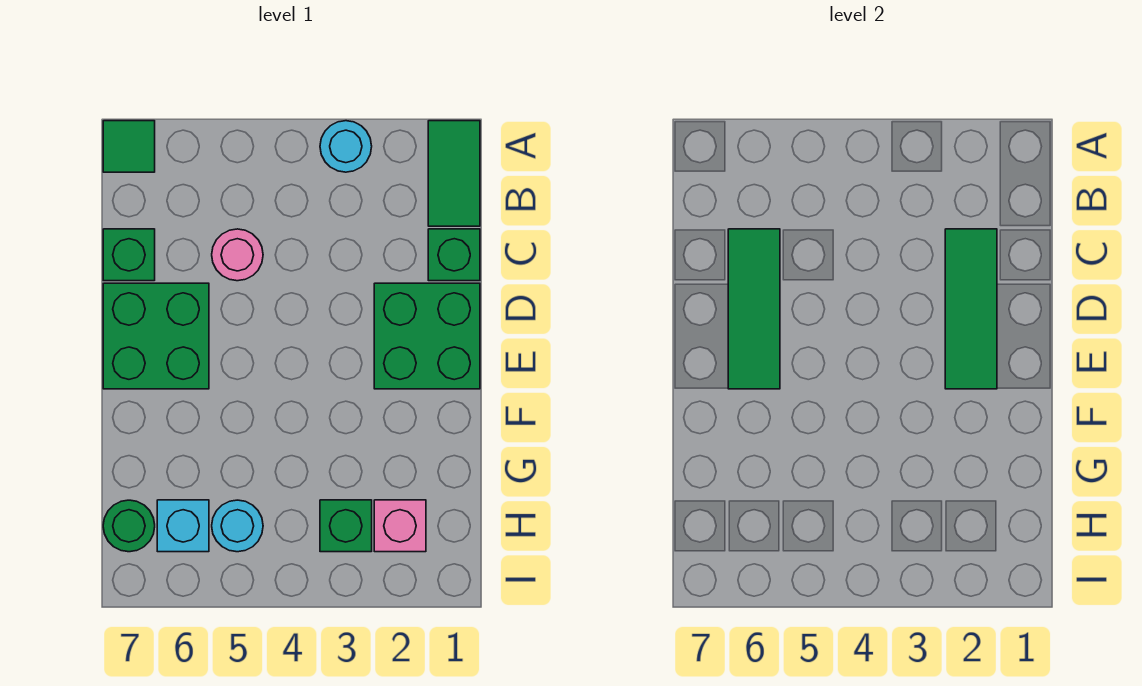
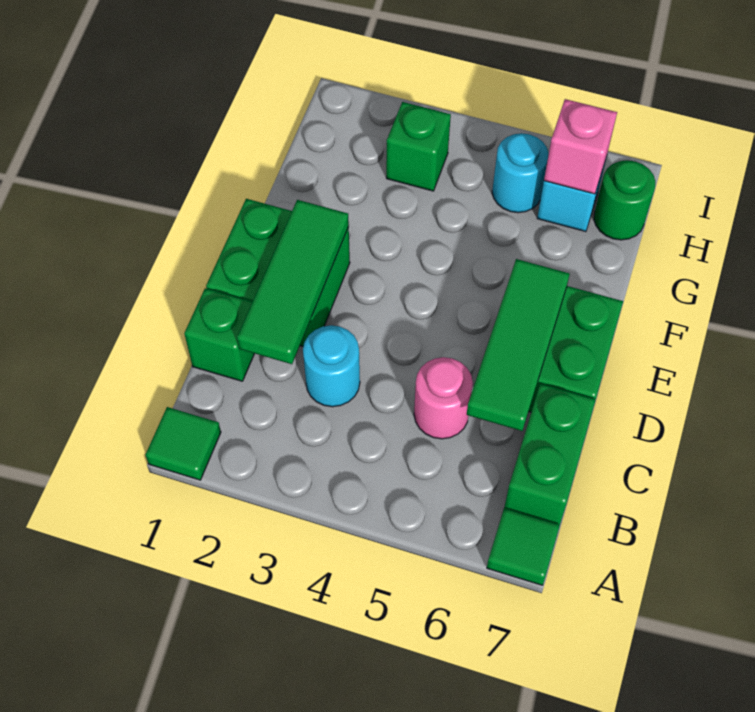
green tile A1:B1 level 1 -> green tile A1 level 1
cyan round brick A3 level 1 -> cyan round brick C3 level 1
green brick C7 level 1 -> green brick B7:C7 level 1
pink brick H2 level 1 -> pink brick H6 level 2

